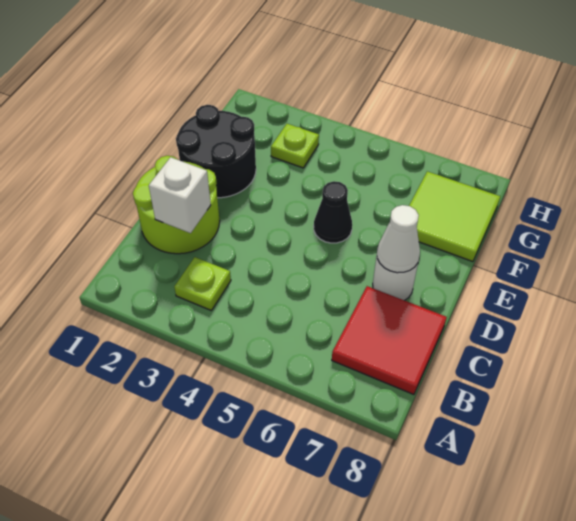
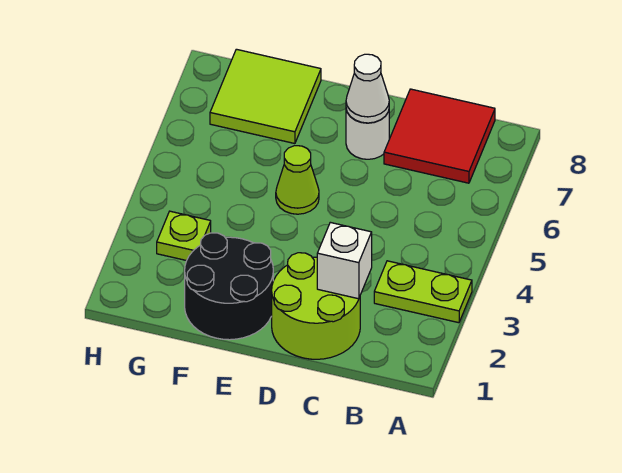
lime plate B3 level 1 -> lime plate A3:B3 level 1
black cone E5 level 1 -> lime cone E5 level 1

